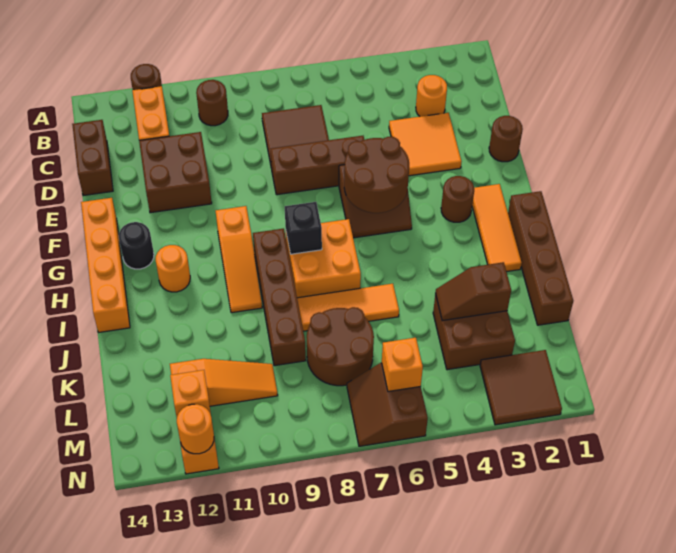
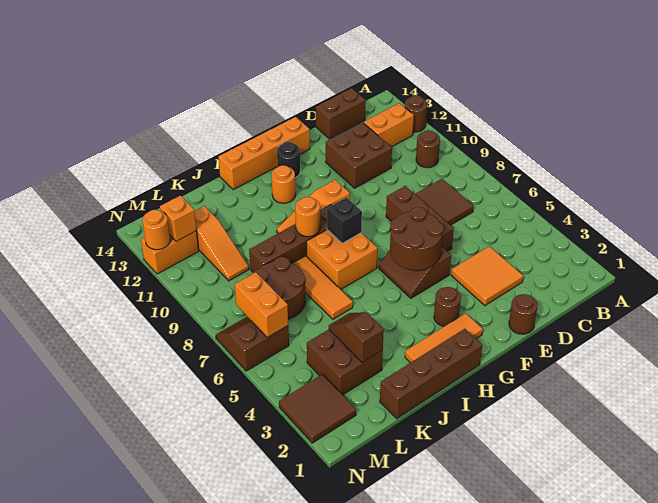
orange round brick C3 level 1 -> orange round brick I9 level 2
orange brick M6 level 2 -> orange brick M6:M7 level 2

